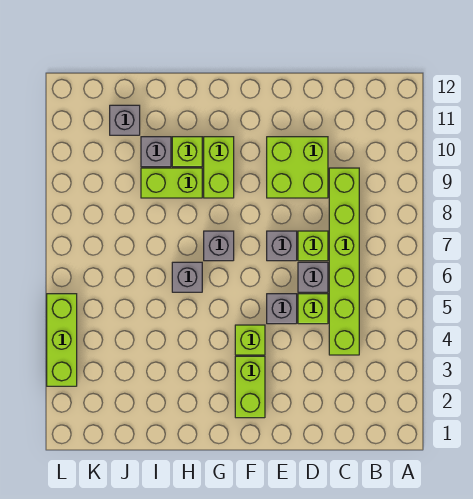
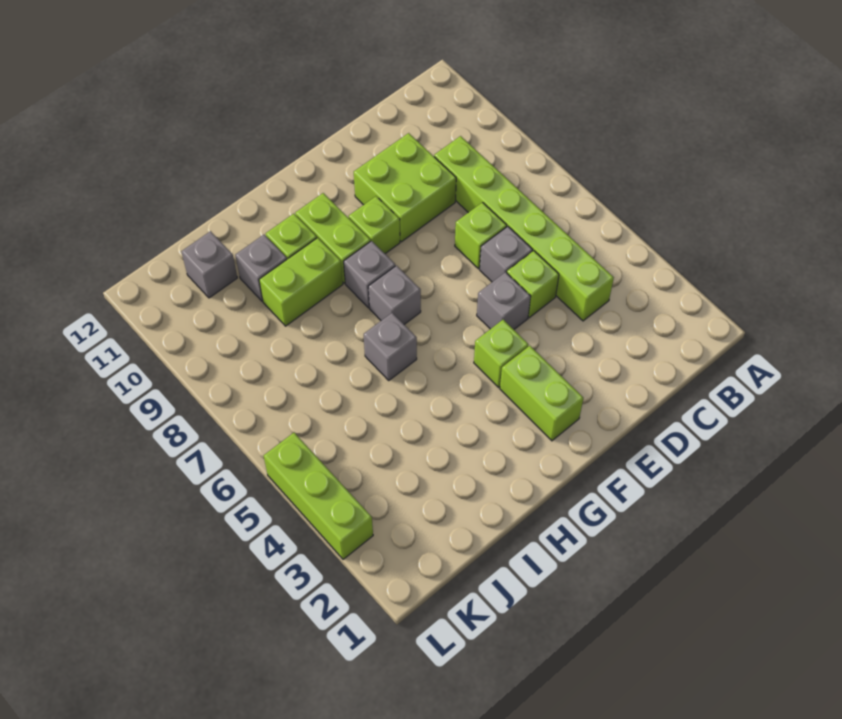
grey brick E7 level 1 -> grey brick G8 level 1
none -> lime brick F9 level 1

